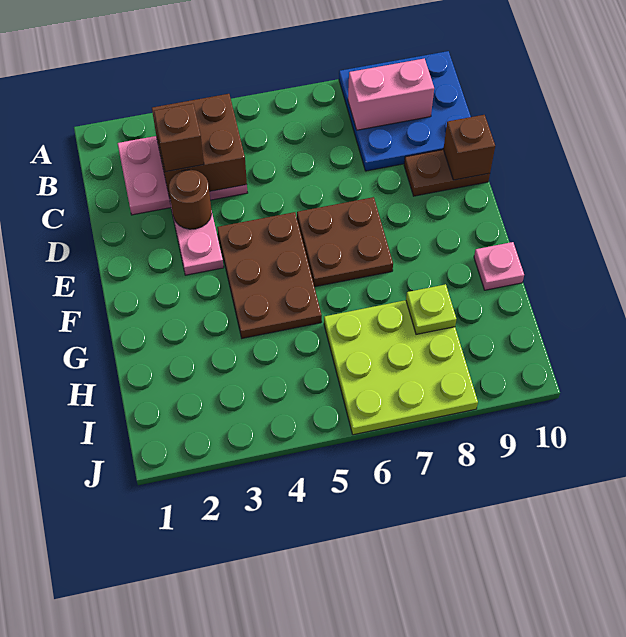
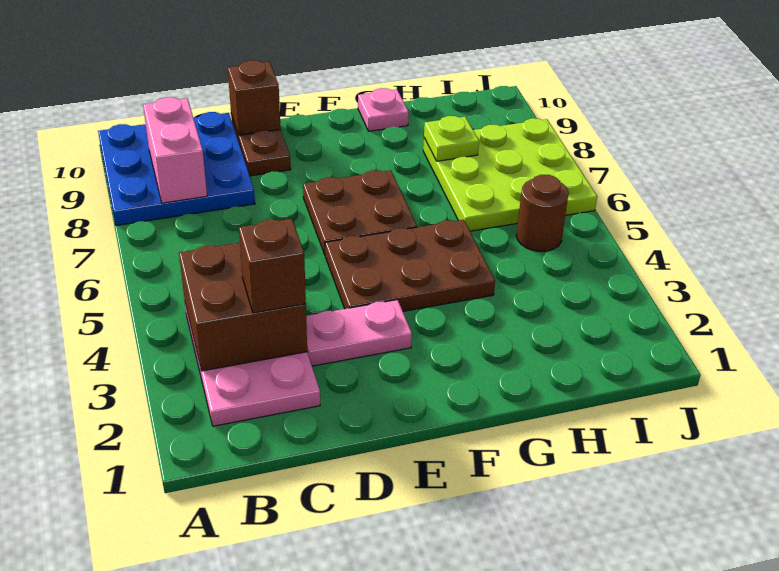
brown round brick D3 level 2 -> brown round brick I5 level 1

